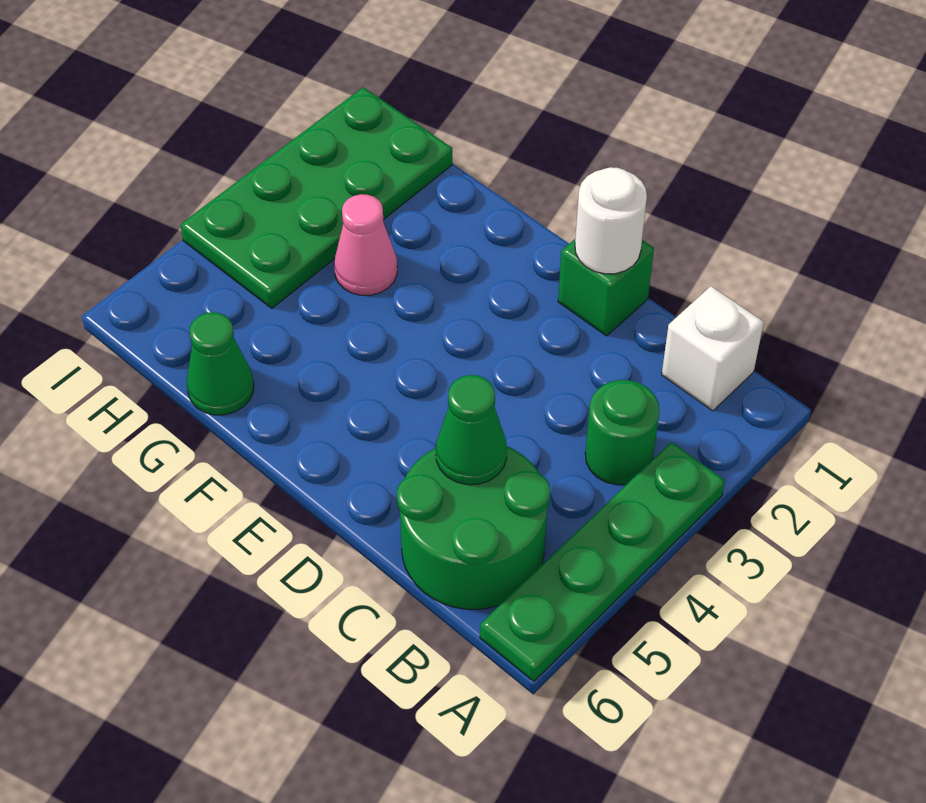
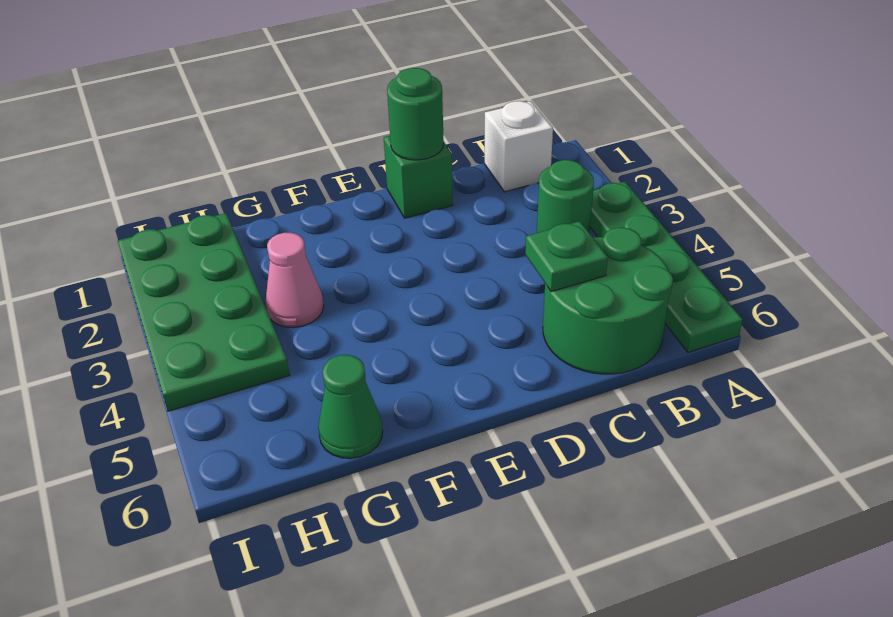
green cone C5 level 2 -> green plate C5 level 2
white round brick D1 level 2 -> green round brick D1 level 2

